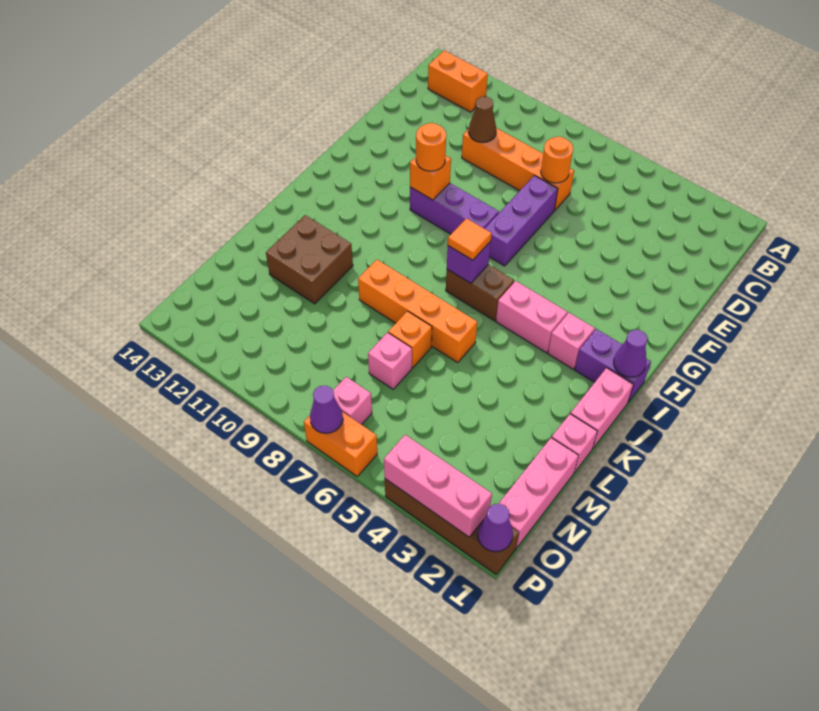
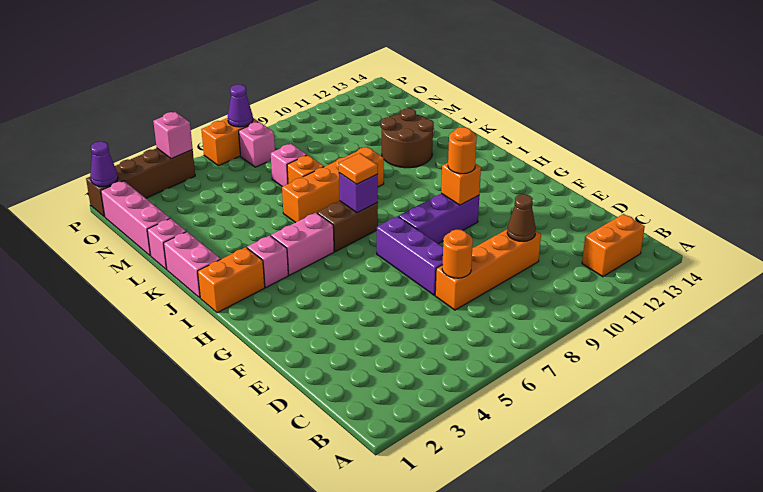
purple brick I1:I2 level 1 -> orange brick I1:I2 level 1
purple cone I1 level 2 -> none
brown brick K11:L12 level 1 -> brown round brick K11:L12 level 1
pink brick P2:P4 level 2 -> pink brick P4 level 2

